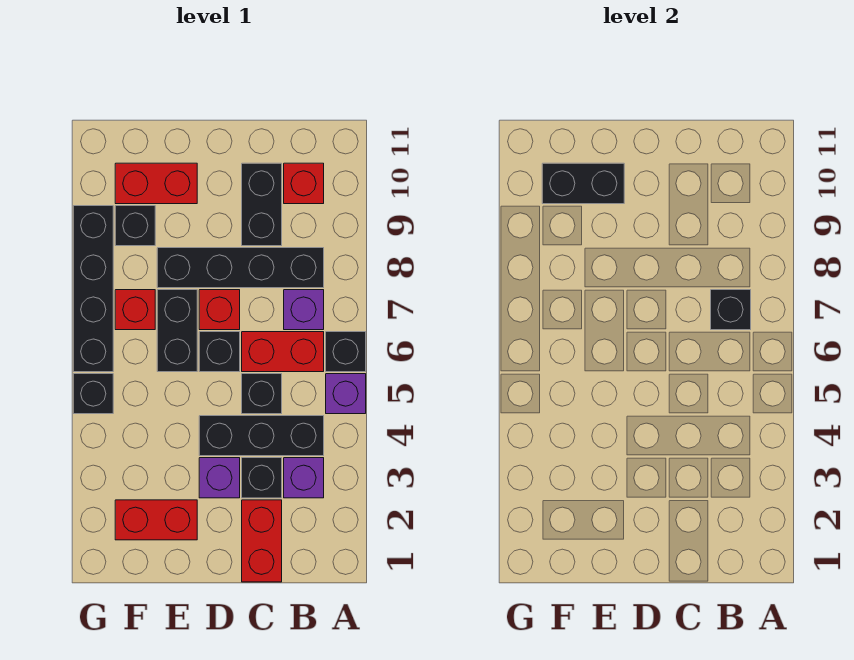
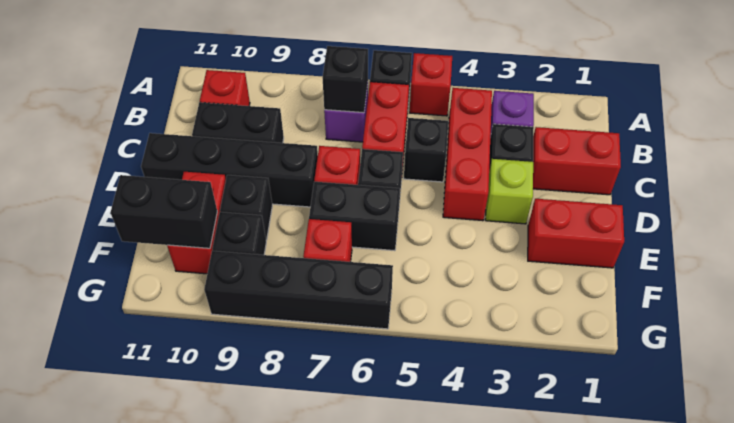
purple brick A5 level 1 -> red brick A5 level 1
black brick B4:D4 level 1 -> red brick B4:D4 level 1
black brick B8:E8 level 1 -> black brick D8:D11 level 1
purple brick D3 level 1 -> lime brick D3 level 1
red brick E2:F2 level 1 -> red brick E1:E2 level 1
black brick E10:F10 level 2 -> black brick F10:F11 level 2
black brick G5 level 1 -> black brick E9 level 1

